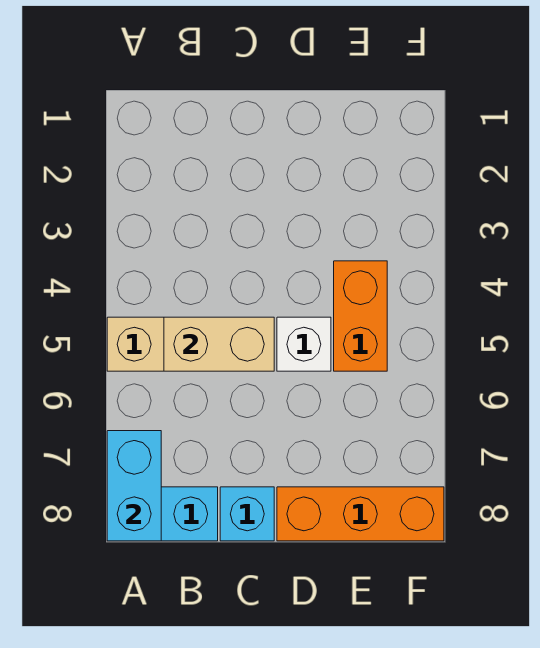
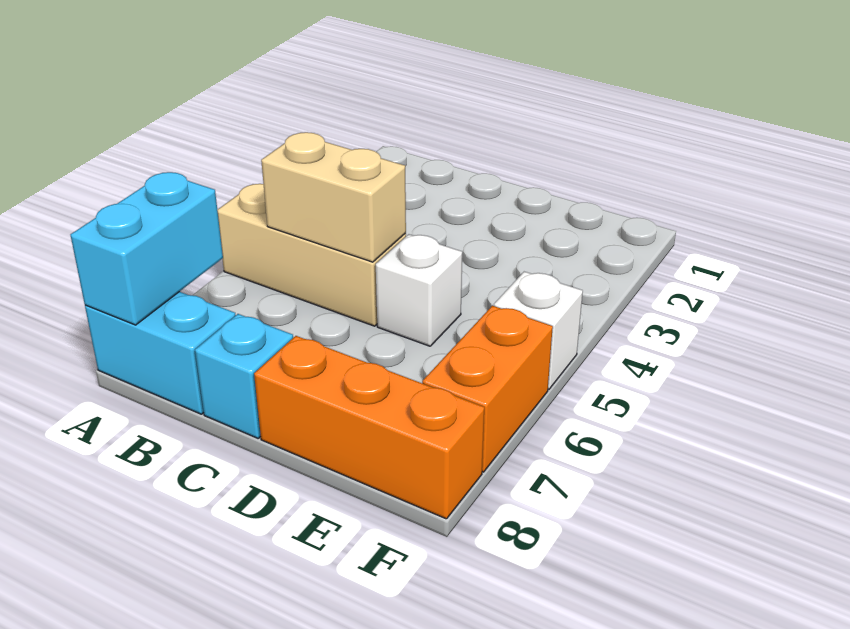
orange brick E4:E5 level 1 -> orange brick F6:F7 level 1
none -> white brick F5 level 1

